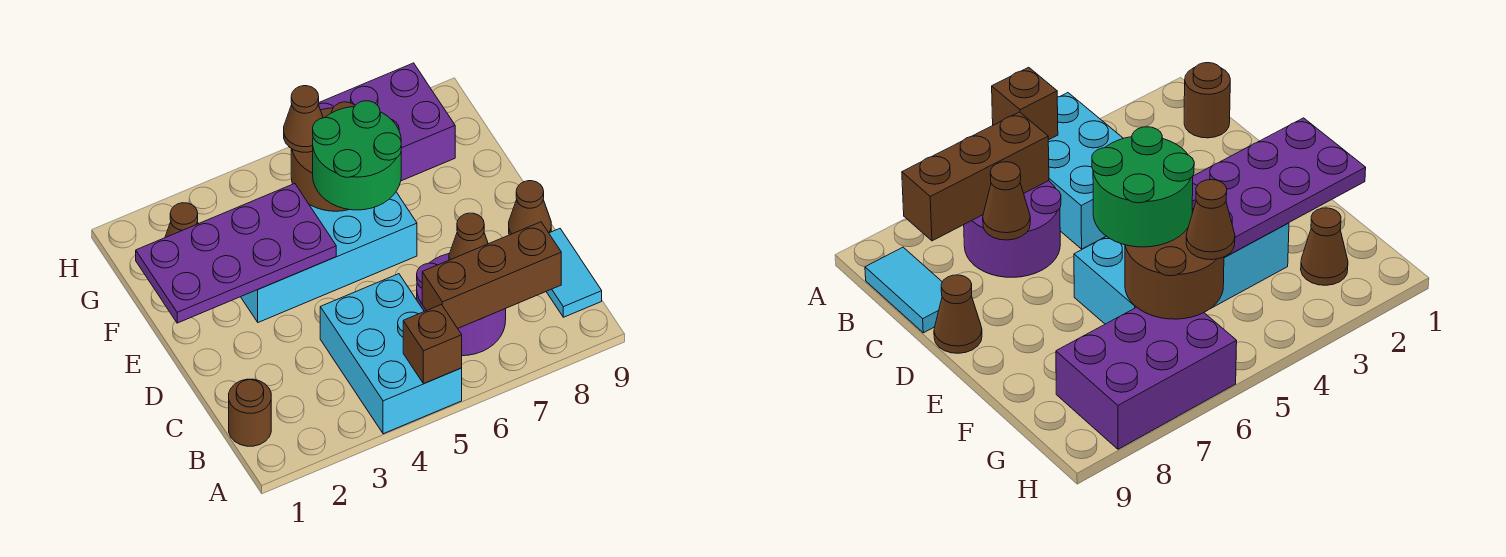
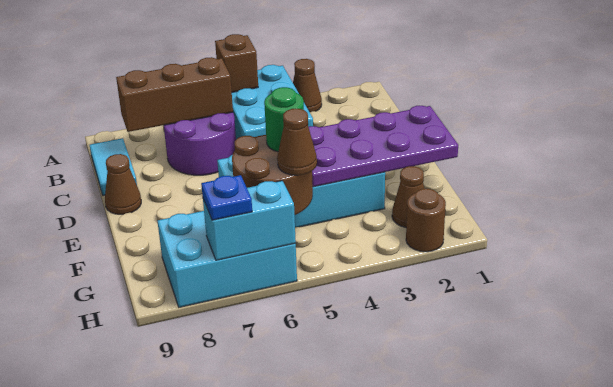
brown round brick B1 level 1 -> brown round brick H2 level 1
brown cone C7 level 2 -> brown cone A3 level 1
green round brick E5:F6 level 3 -> green round brick F5 level 3
purple brick G6:H8 level 1 -> cyan brick G6:H8 level 1
none -> cyan brick H6:H7 level 2
none -> blue plate H7 level 3

